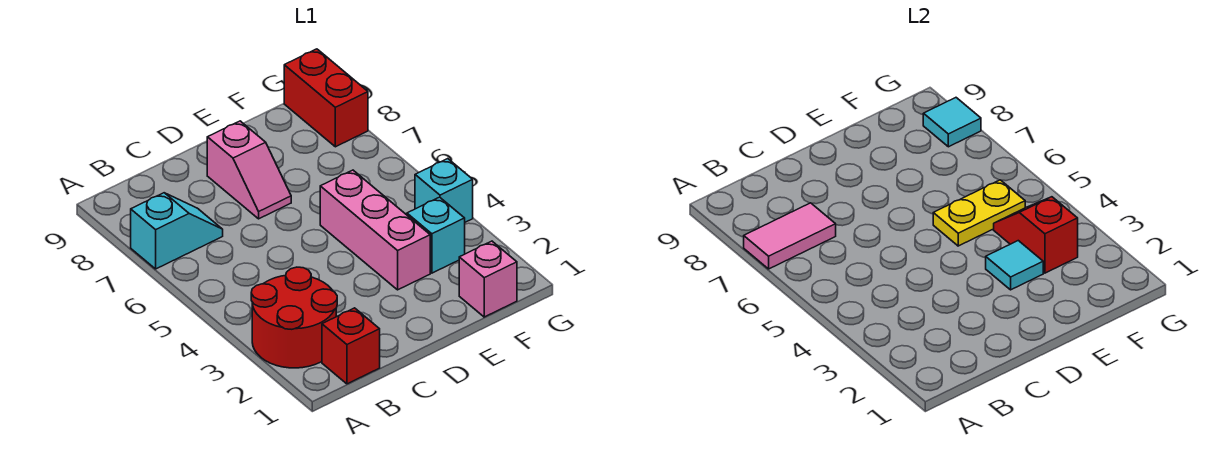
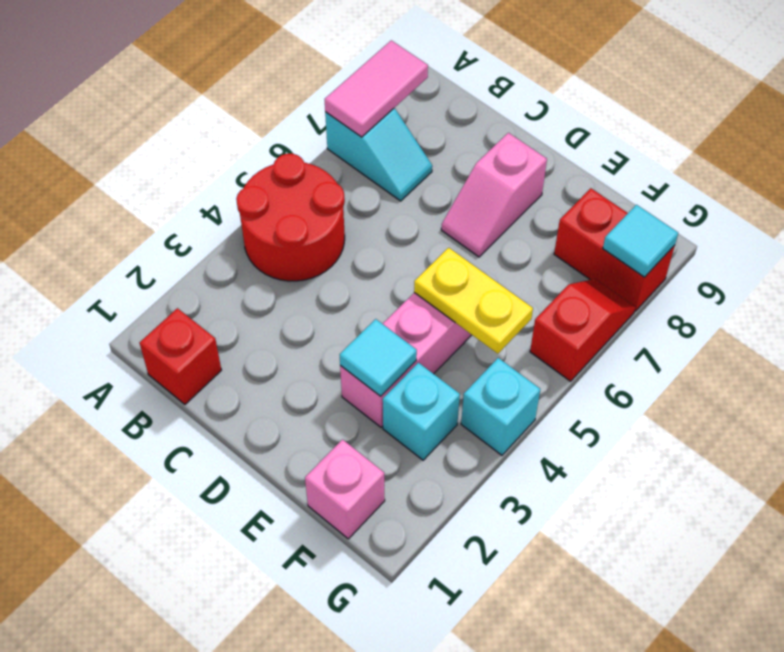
red round brick A2:B3 level 1 -> red round brick A4:B5 level 1
pink tile A7:B7 level 2 -> pink tile A7:A8 level 2
red slope F3:F4 level 2 top 3 -> red slope G6:G7 level 1 top 6
red brick G8:G9 level 1 -> red brick F8:G8 level 1

